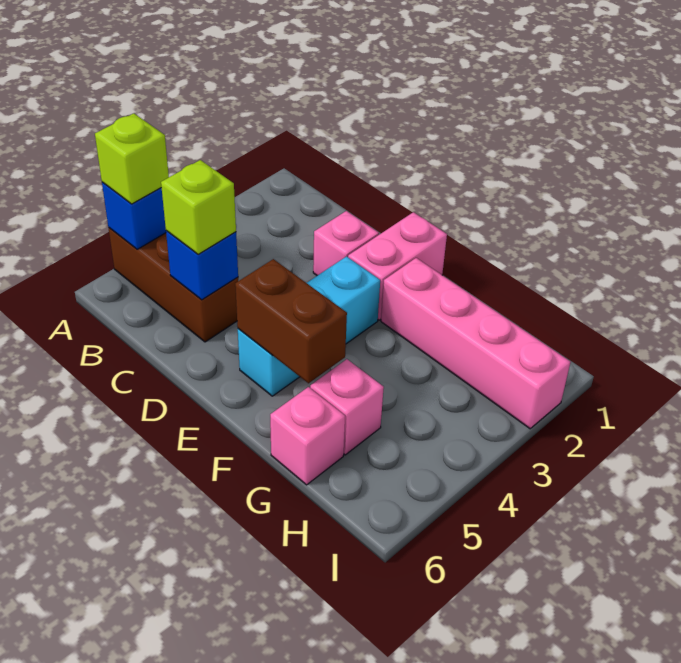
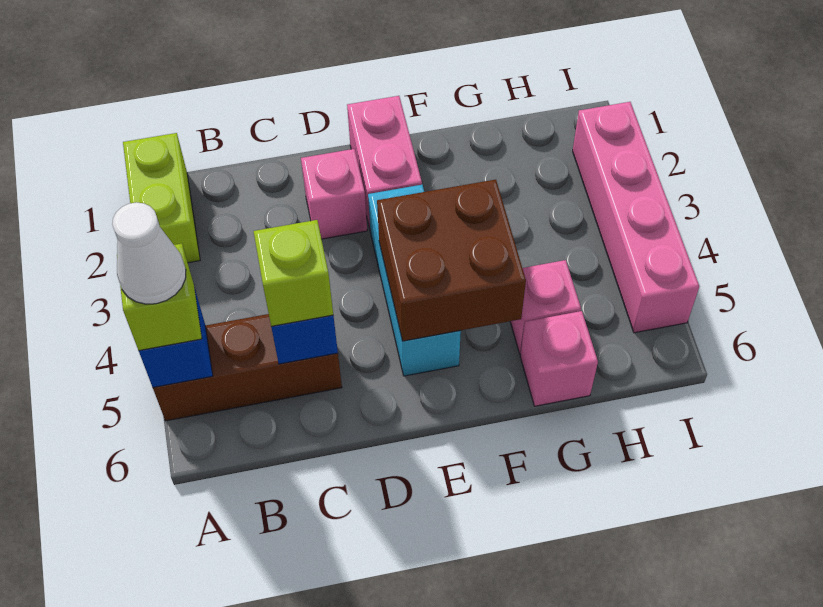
none -> lime brick A1:A2 level 1
none -> white cone A5 level 4
brown brick E5:F5 level 2 -> brown brick E4:F5 level 2
pink brick F2:I2 level 1 -> pink brick I2:I5 level 1

